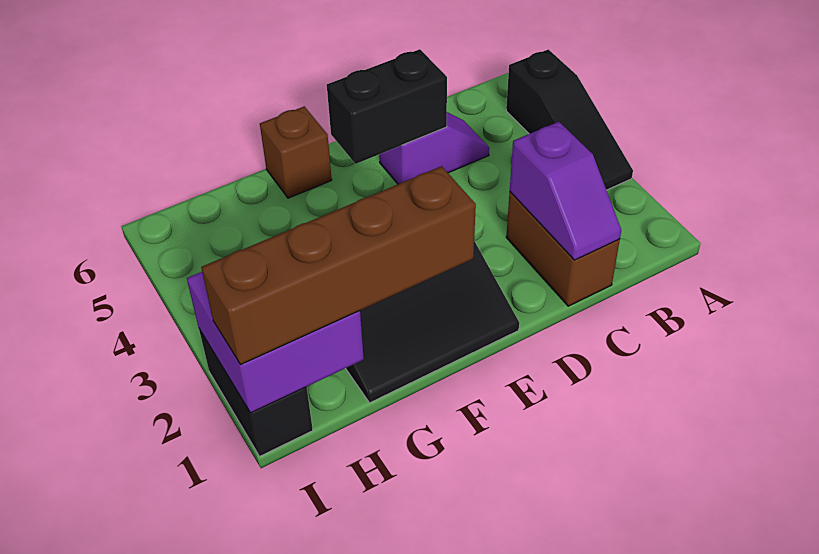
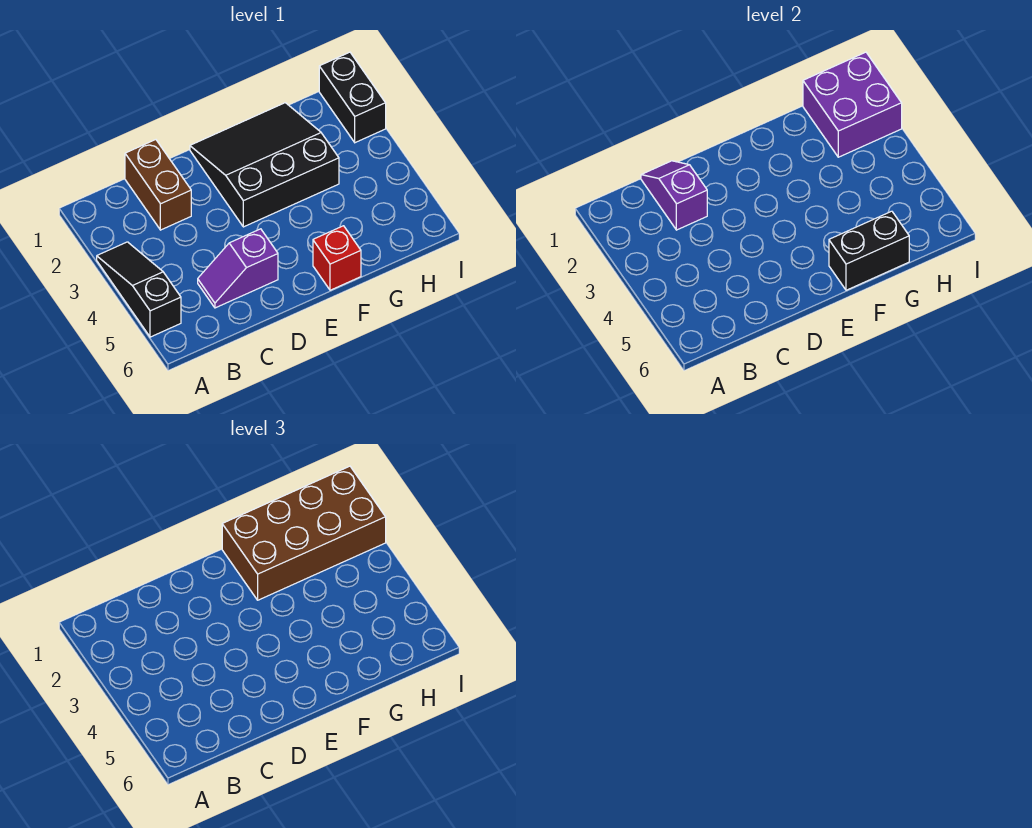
black brick D5:E5 level 2 -> black brick F6:G6 level 2
brown brick F1:I1 level 3 -> brown brick F1:I2 level 3
brown brick F6 level 1 -> red brick F6 level 1

